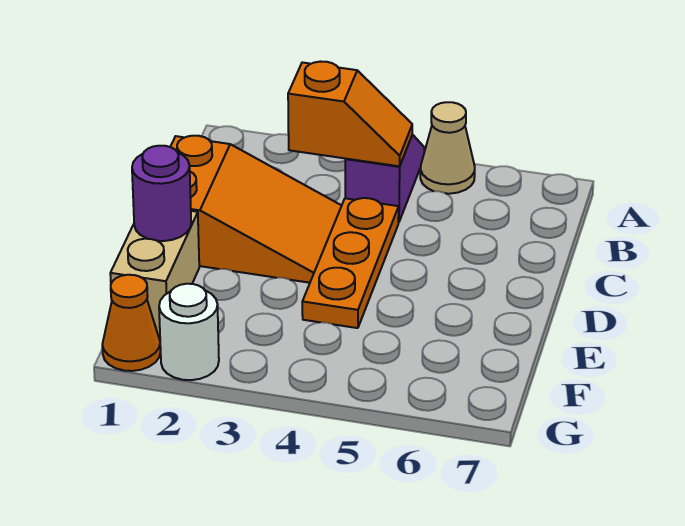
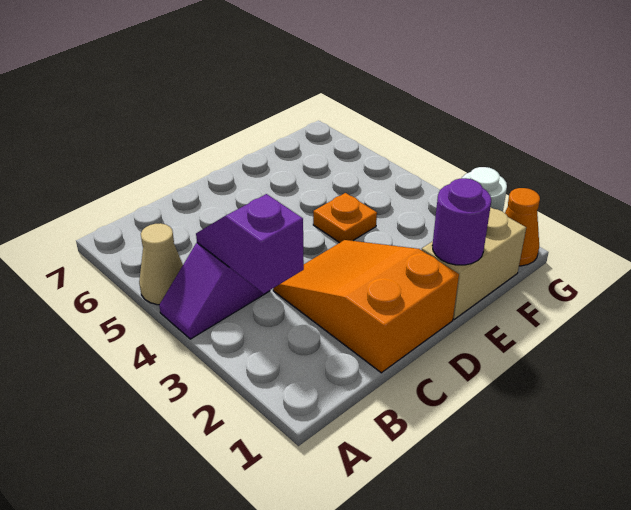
orange slope B3:B4 level 2 top 3 -> purple slope B3:B4 level 2 top 3
orange plate C4:E4 level 1 -> orange plate E4 level 1

